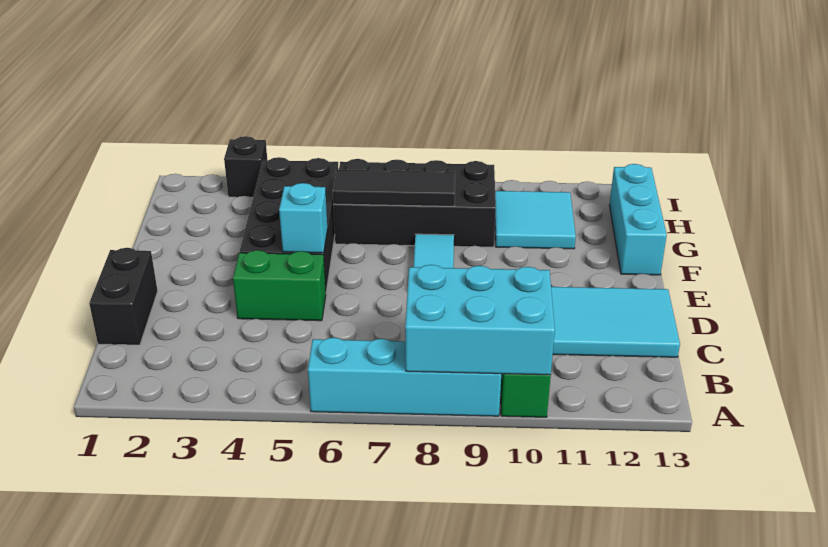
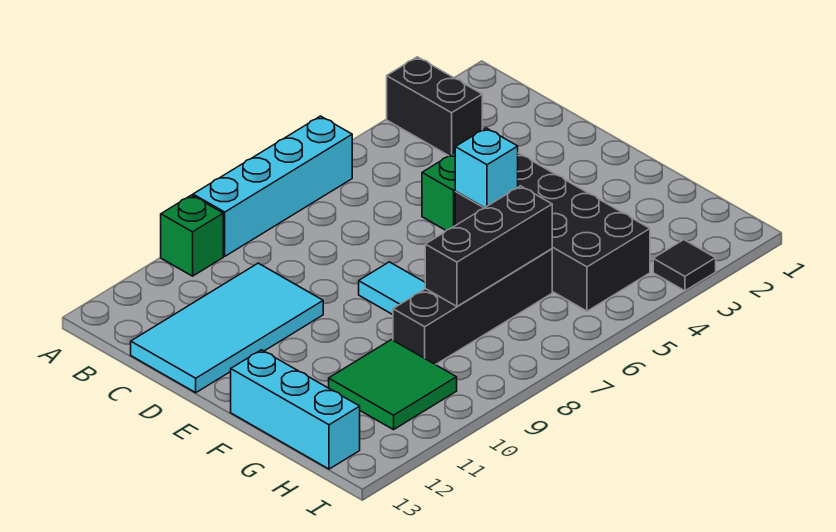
cyan brick A8:B10 level 2 -> none
black brick C1:D1 level 1 -> black brick A3:B3 level 1
black brick G6:H9 level 1 -> black brick G6:G9 level 1
black tile G6:G8 level 2 -> black brick G6:G8 level 2
cyan tile G10:H11 level 1 -> green tile G10:H11 level 1
black brick I3 level 1 -> black tile I3 level 1

